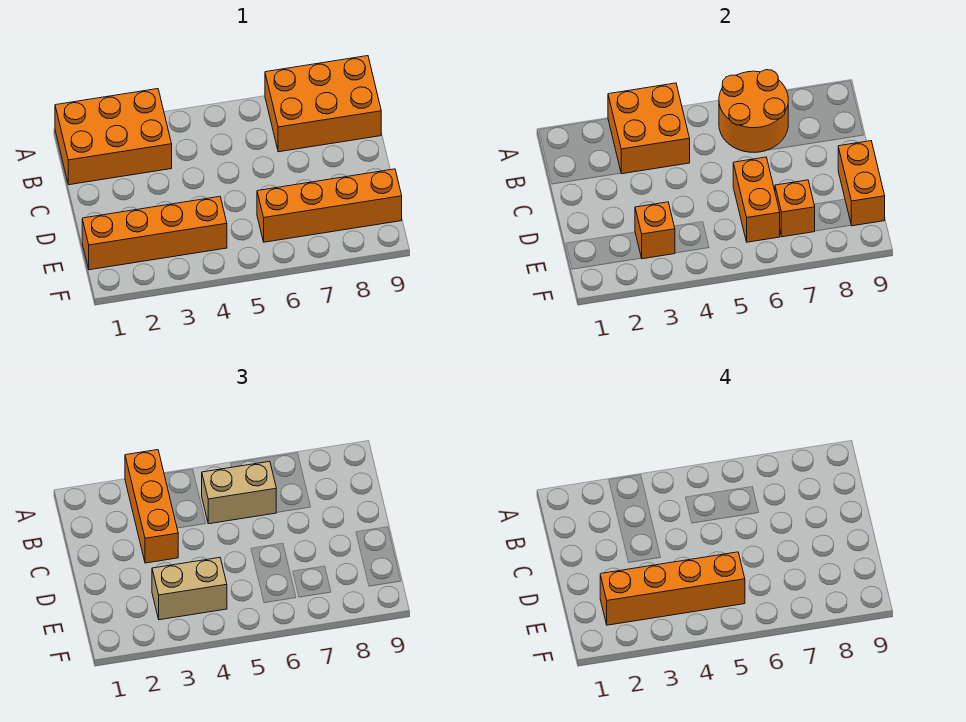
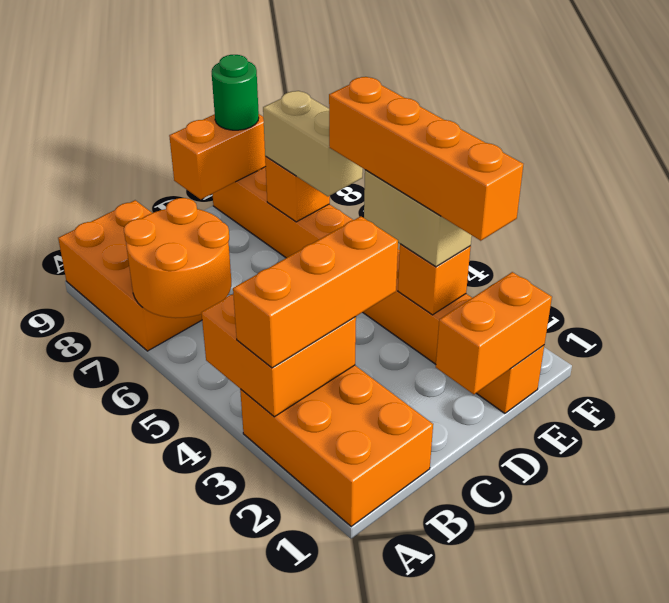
tan brick B5:B6 level 3 -> tan brick E6:E7 level 3
orange brick D6:E6 level 2 -> orange brick D1:E1 level 2
none -> green round brick E9 level 3

